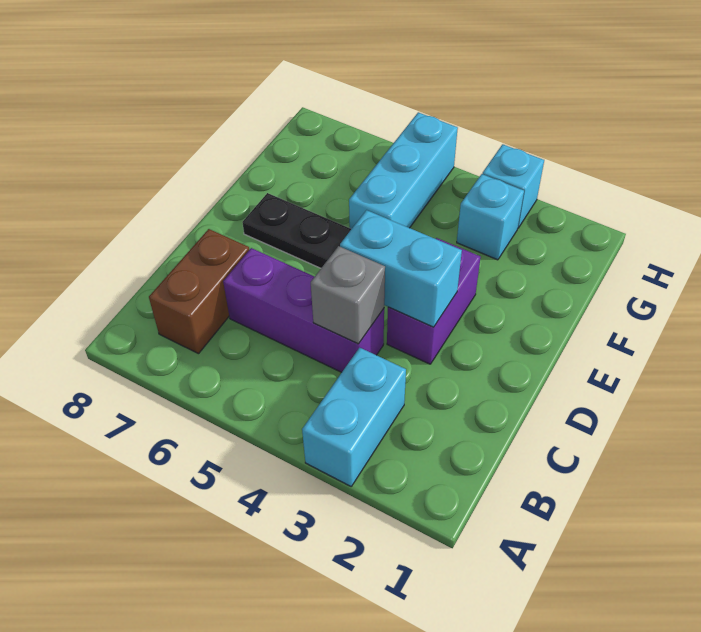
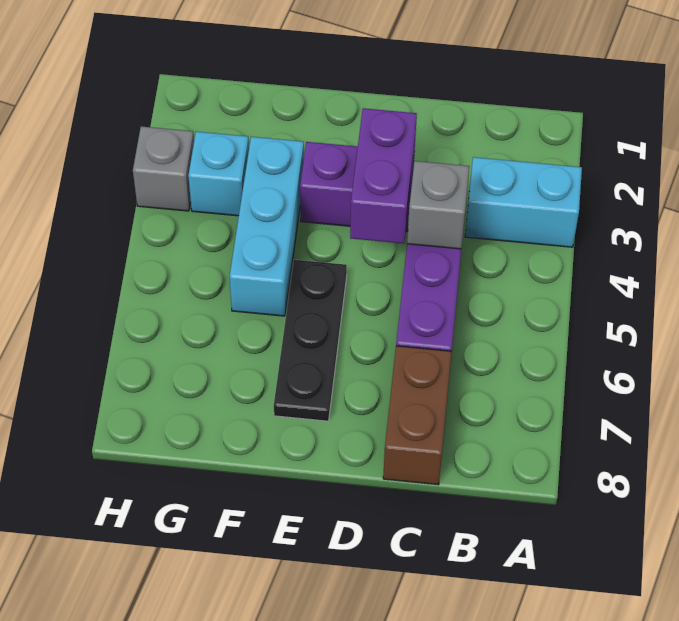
brown brick B7:C7 level 1 -> brown brick C7:C8 level 1
cyan brick D3:D4 level 2 -> purple brick D3:D4 level 2
cyan brick F5:H5 level 1 -> cyan brick F3:F5 level 1
cyan brick H3 level 1 -> grey brick H3 level 1

